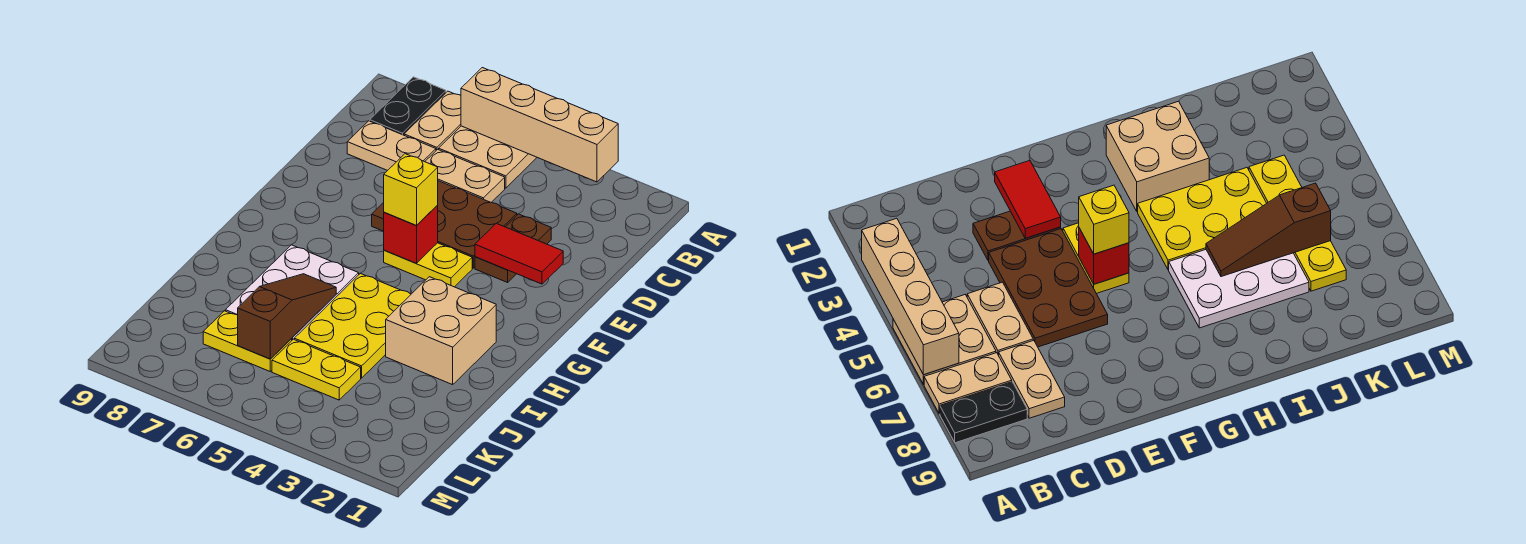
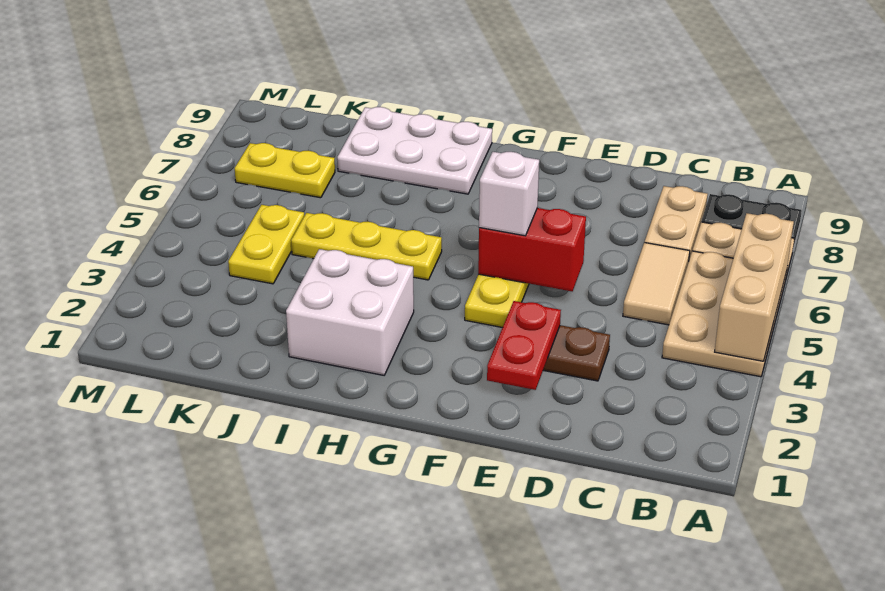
tan brick A3:A6 level 2 -> tan brick A4:A6 level 2
tan plate A5:B6 level 1 -> tan plate A4:B6 level 1
tan plate C5:C6 level 1 -> tan tile C5:C6 level 1
brown plate D4:E6 level 1 -> none
red tile E2:E3 level 2 -> red plate E2:E3 level 2
red brick F5 level 2 -> red brick E5:F5 level 2
yellow brick F5 level 3 -> white brick F5 level 3
tan brick H2:I3 level 1 -> white brick H2:I3 level 1
yellow plate H4:J5 level 1 -> yellow plate H5:J5 level 1
white plate H6:J7 level 1 -> white plate H8:J9 level 1
brown slope I6:K6 level 2 top K -> none
yellow plate K6:K7 level 1 -> yellow plate K7:L7 level 1

